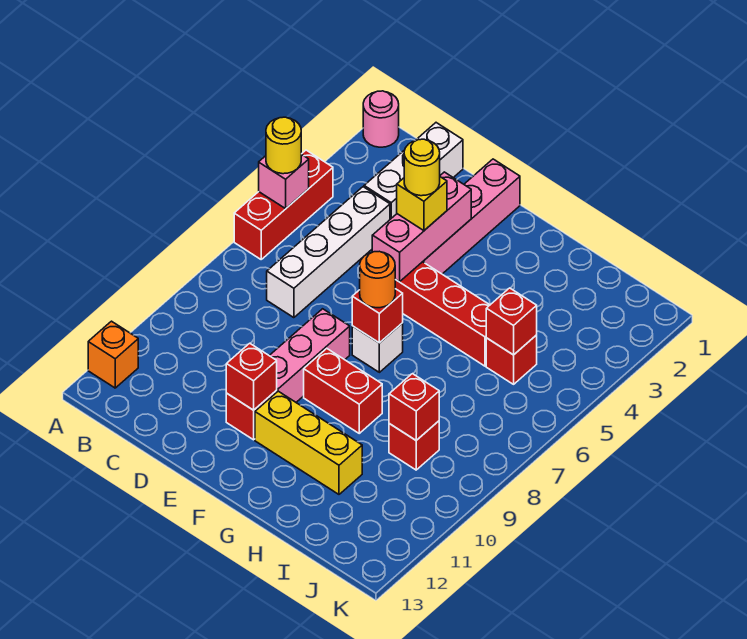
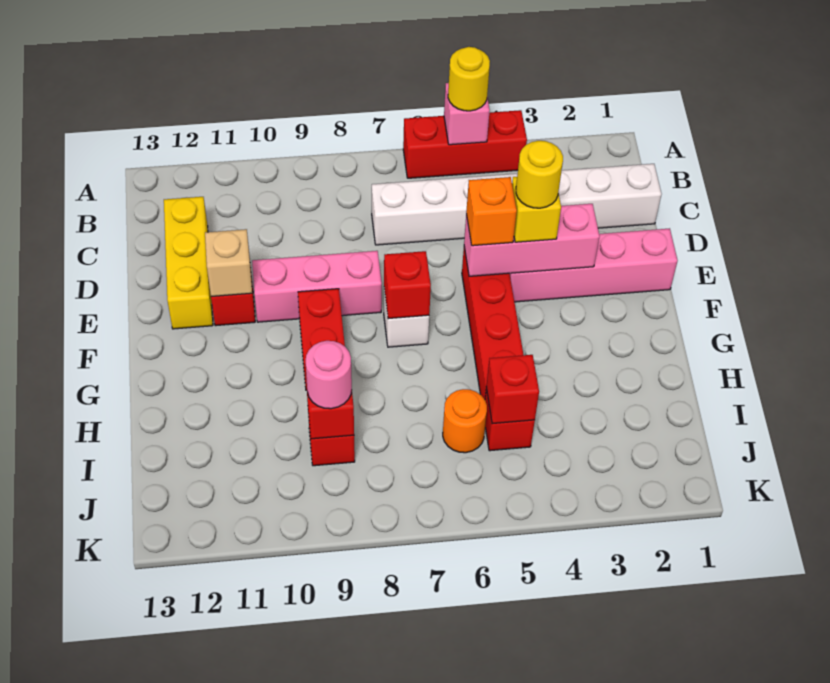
pink round brick A1 level 1 -> pink round brick I9 level 3
orange brick A12 level 1 -> orange brick E5 level 3
red brick E11 level 2 -> tan brick E11 level 2
orange round brick F7 level 3 -> orange round brick I6 level 1
yellow brick F11:H11 level 1 -> yellow brick C12:E12 level 1

